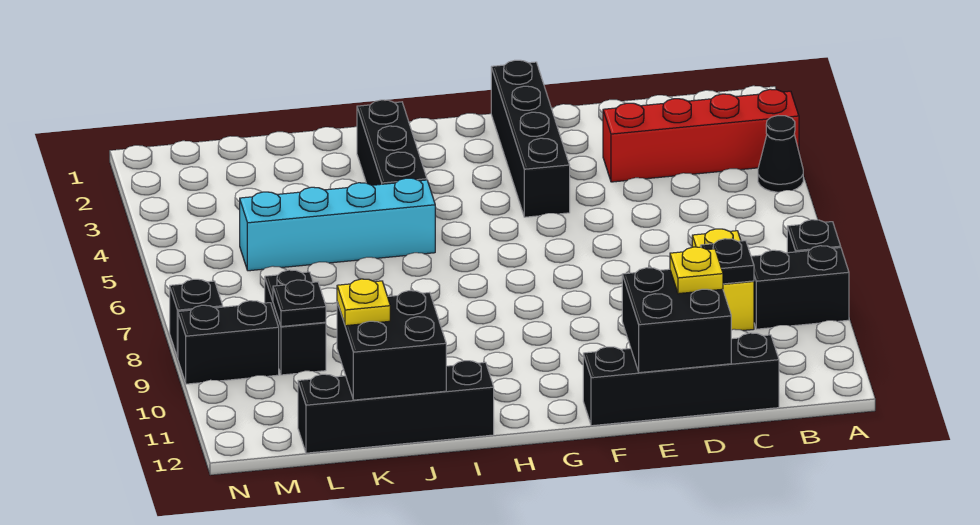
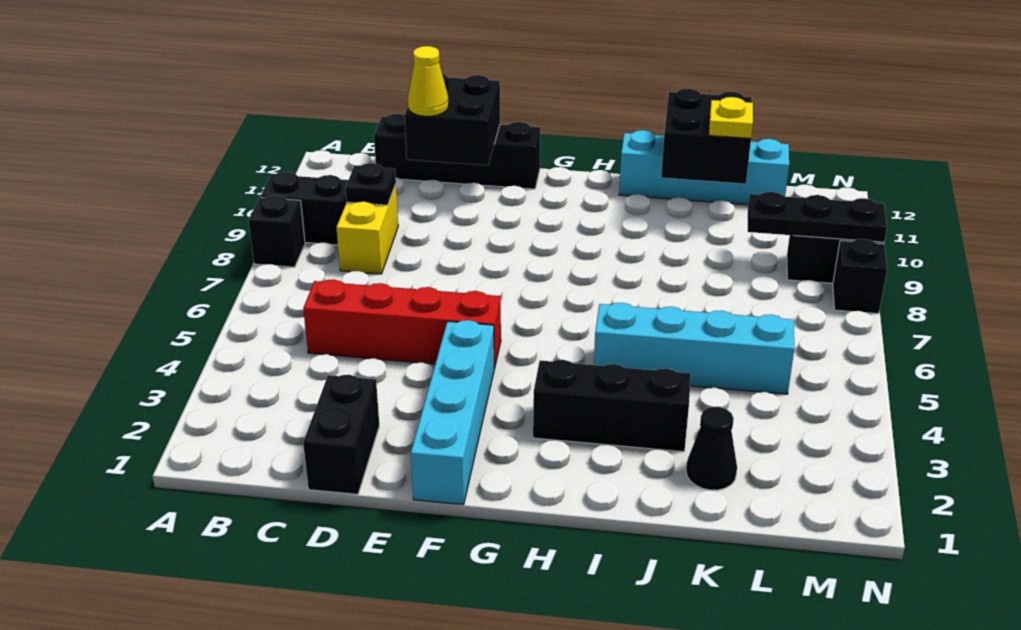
red brick A3:D3 level 1 -> red brick C5:F5 level 1
black cone A4 level 1 -> black cone K2 level 1
yellow plate D11 level 3 -> yellow cone D11 level 3
black brick F1:F4 level 1 -> cyan brick F1:F4 level 1
black brick I2:I4 level 1 -> black brick H3:J3 level 1
black brick I12:L12 level 1 -> cyan brick I12:L12 level 1
black brick L8:L9 level 1 -> black brick D1:D2 level 1
black plate L9 level 2 -> black plate L9:N9 level 2

